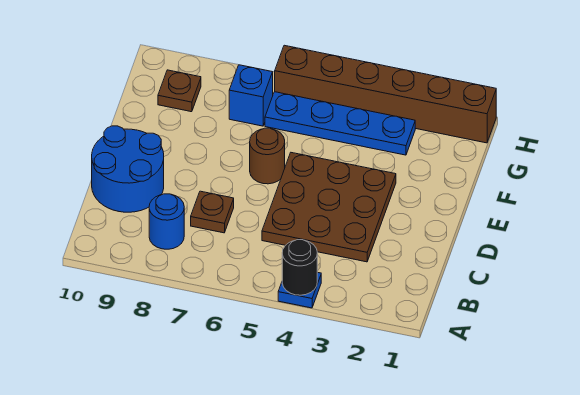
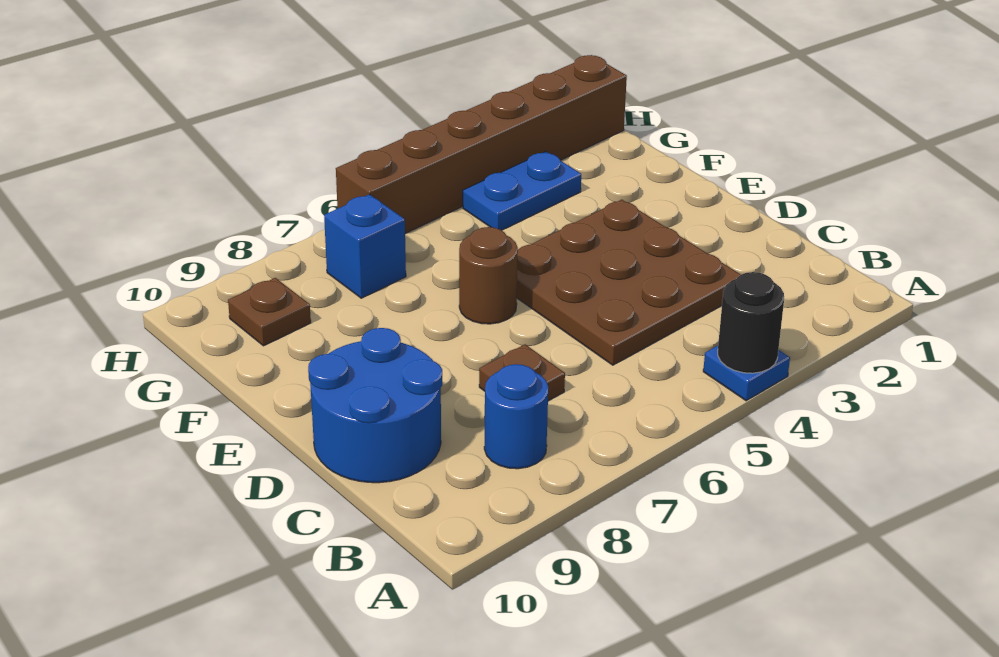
blue plate G3:G6 level 1 -> blue plate G3:G4 level 1

